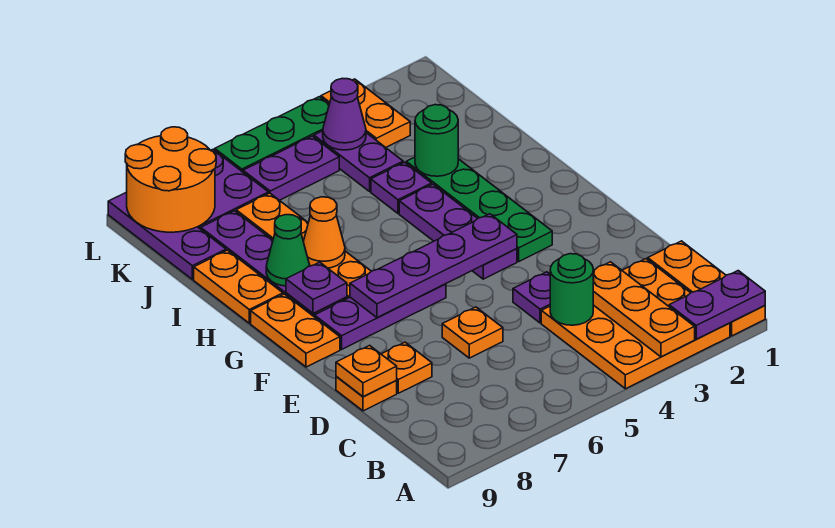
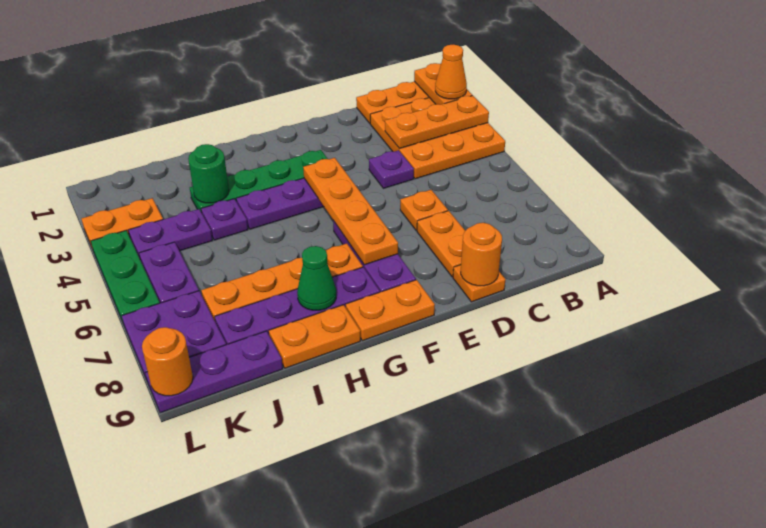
purple plate A1:A2 level 2 -> orange plate A1:A2 level 2
green round brick C4 level 2 -> none
orange plate D8 level 1 -> orange plate D7:D8 level 1
orange plate D9 level 2 -> orange round brick D9 level 2
purple plate F4:F7 level 2 -> orange plate F4:F7 level 2
purple plate G8 level 2 -> none
orange cone H7 level 2 -> orange cone A2 level 3
purple cone K4 level 2 -> none
orange round brick K8:L9 level 2 -> orange round brick L9 level 2

